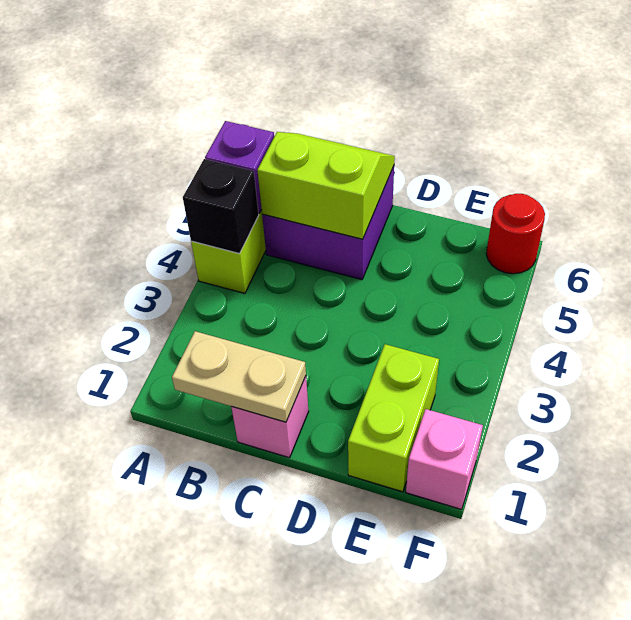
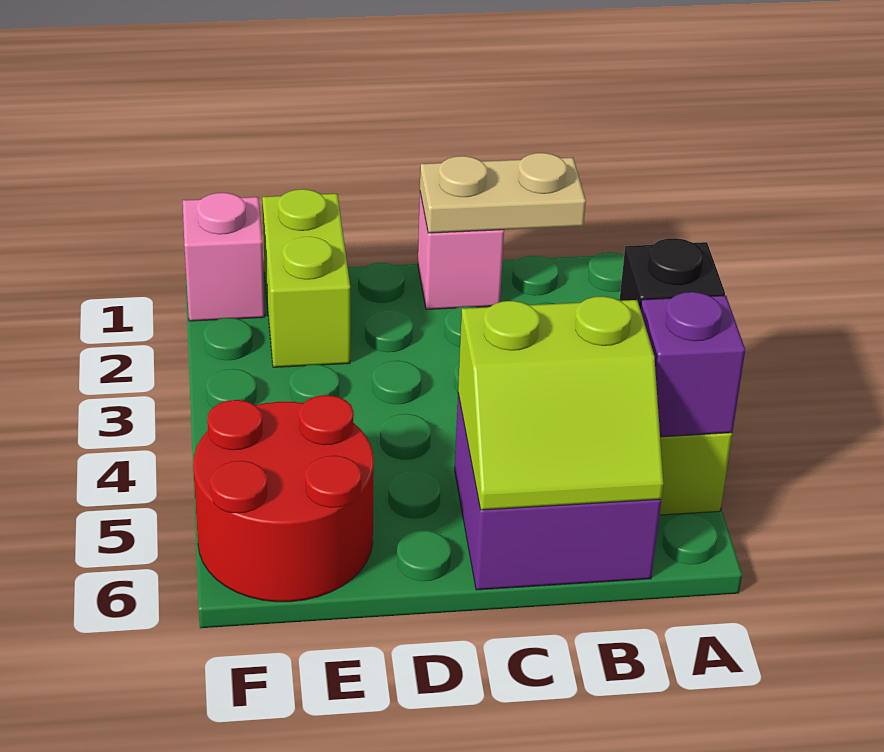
red round brick F6 level 1 -> red round brick E5:F6 level 1

